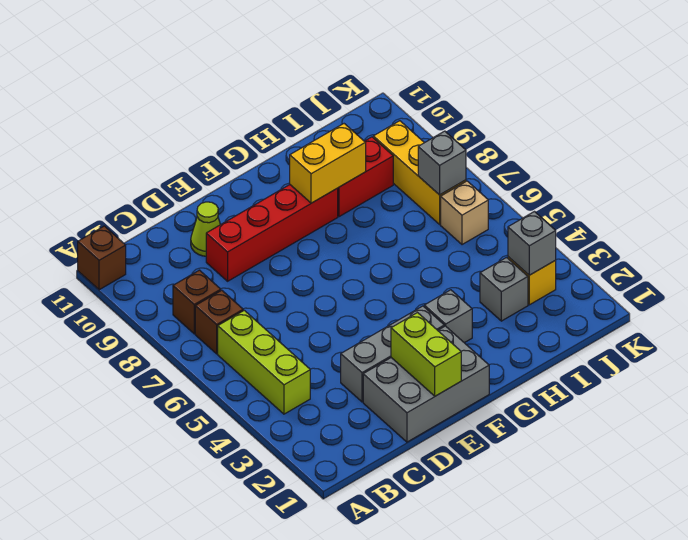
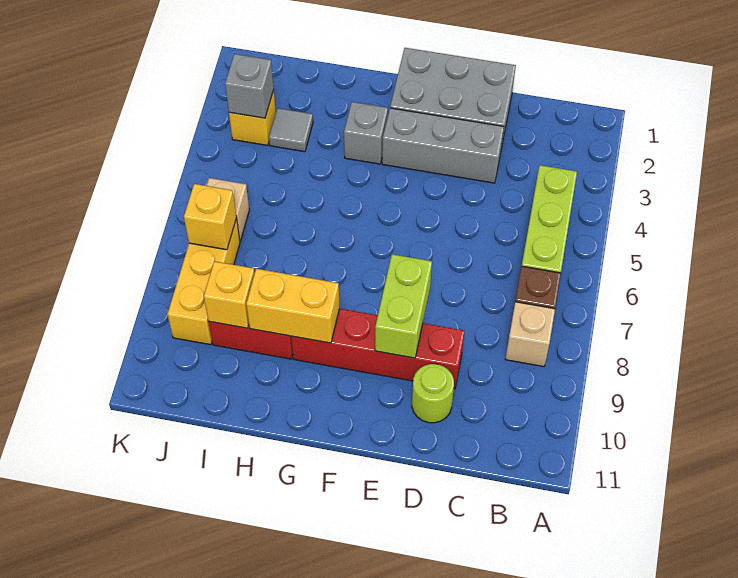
brown brick A11 level 1 -> none
brown brick B8 level 1 -> tan brick B8 level 1
lime cone D10 level 1 -> lime round brick D10 level 1
lime brick E1:E2 level 2 -> lime brick E8:E9 level 2
grey brick I3 level 1 -> grey tile I3 level 1
none -> yellow brick I9 level 2
grey brick J7 level 2 -> yellow brick J7 level 2

